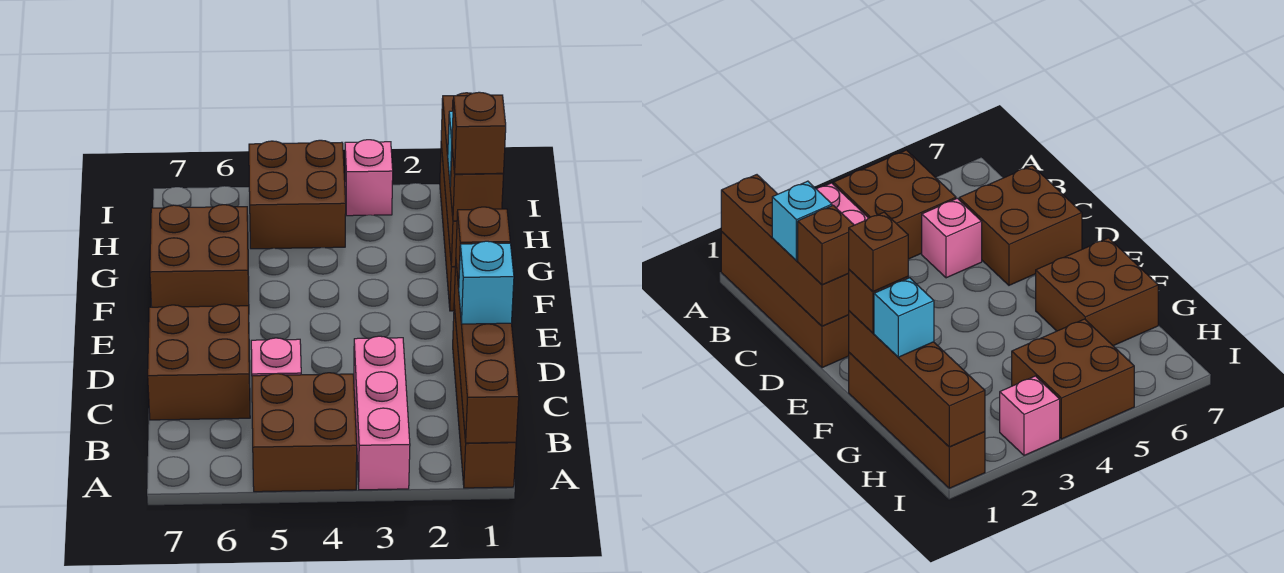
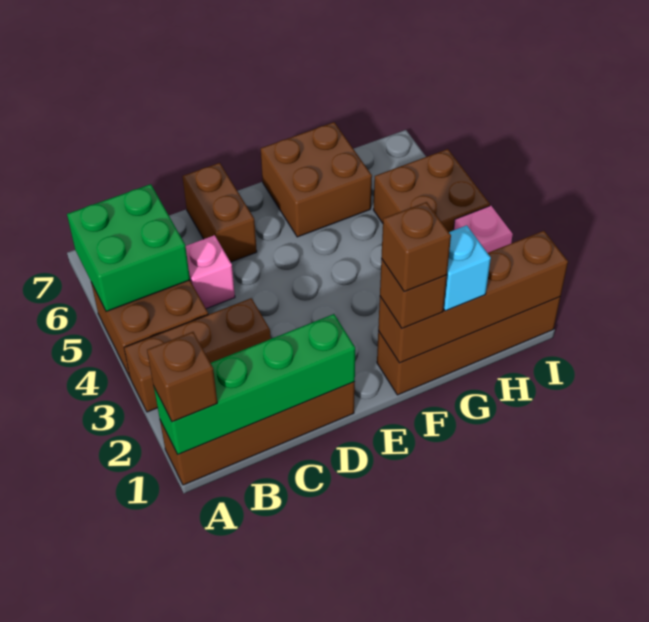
brown brick A1:D1 level 2 -> green brick A1:D1 level 2
pink brick A3:C3 level 1 -> brown brick A3:C3 level 1
none -> green brick A5:B6 level 2
cyan brick C1 level 3 -> none
brown brick C6:D7 level 1 -> brown brick D6:D7 level 1
brown brick D1 level 3 -> brown brick A1 level 3

